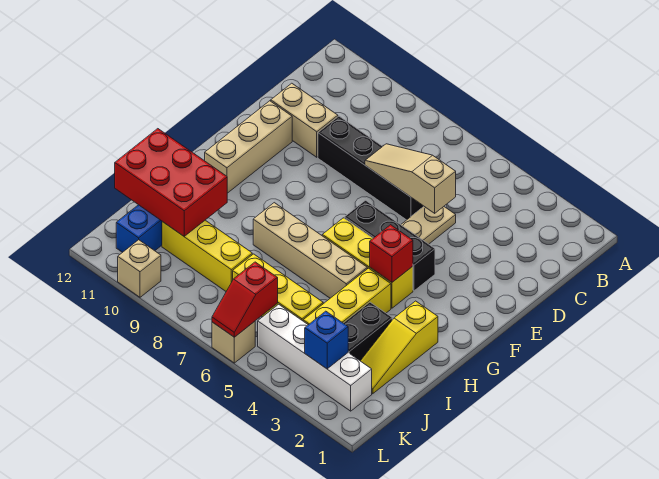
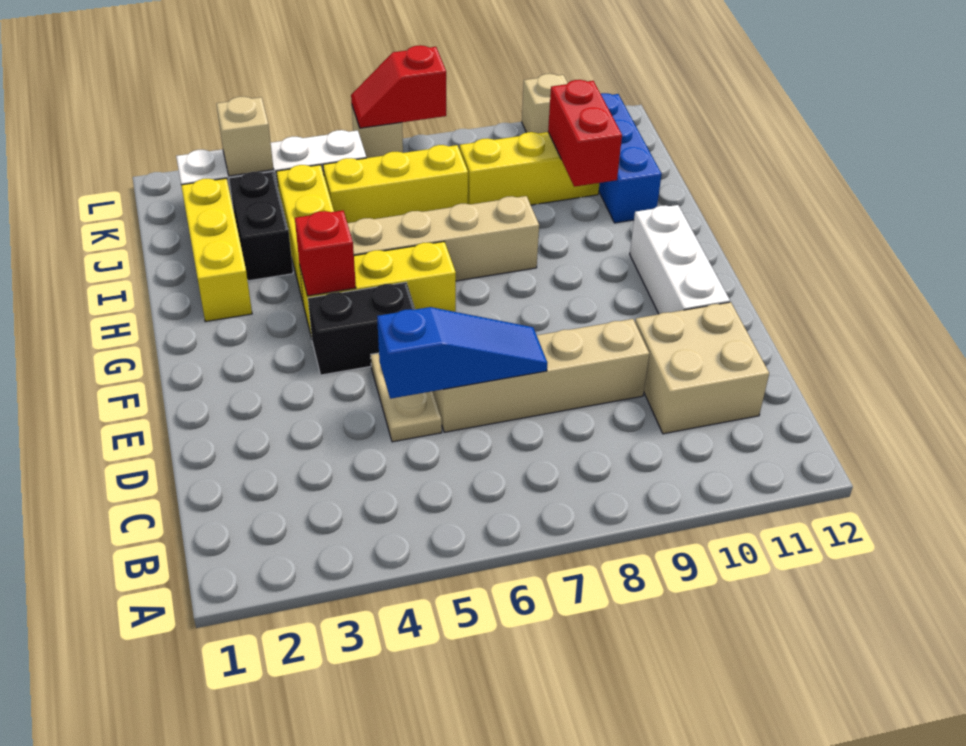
tan slope D5:D7 level 2 top 5 -> blue slope D5:D7 level 2 top 5
black brick D6:D9 level 1 -> tan brick D6:D9 level 1
tan brick D10:D11 level 1 -> tan brick C10:D11 level 1
tan brick E11:G11 level 1 -> white brick E11:G11 level 1
black brick F4:F6 level 1 -> black brick F4:F5 level 1
yellow slope H2:J2 level 1 top H -> yellow brick H2:J2 level 1
red brick I10:J12 level 2 -> red brick I10:J10 level 2
blue brick K3 level 2 -> tan brick K3 level 2
red slope K6:L6 level 2 top K -> red slope L6:L7 level 2 top 7

